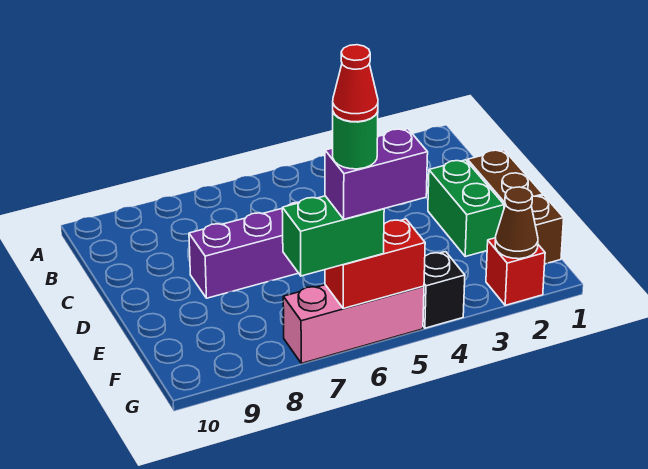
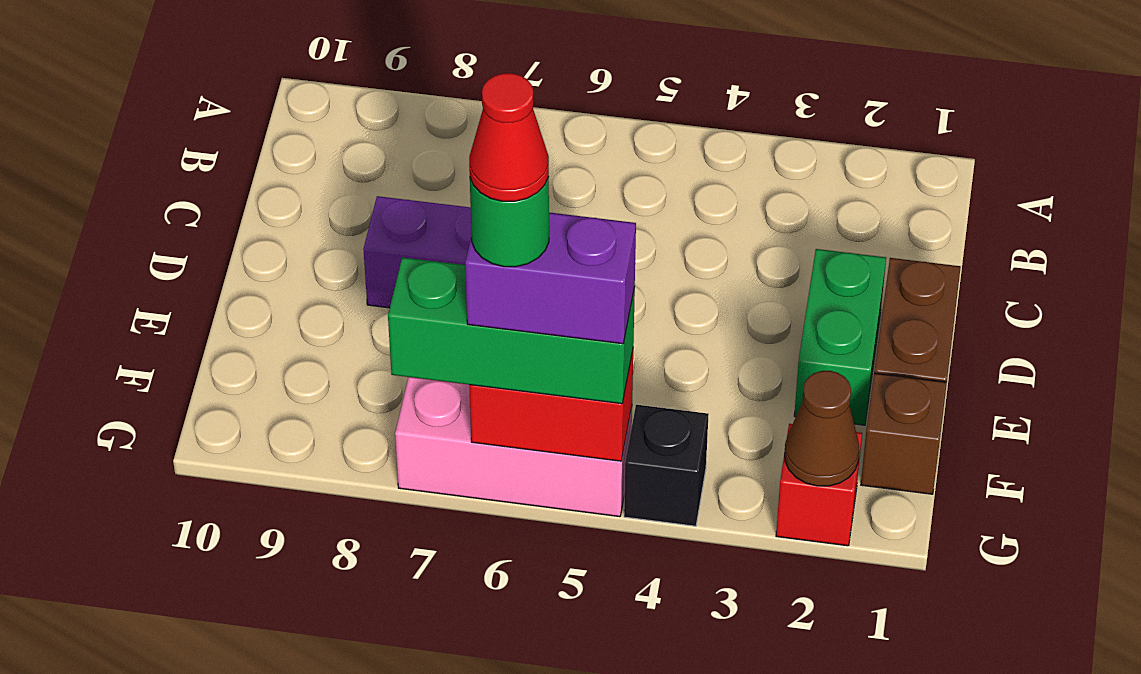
green brick G6:G7 level 3 -> green brick G5:G7 level 3

